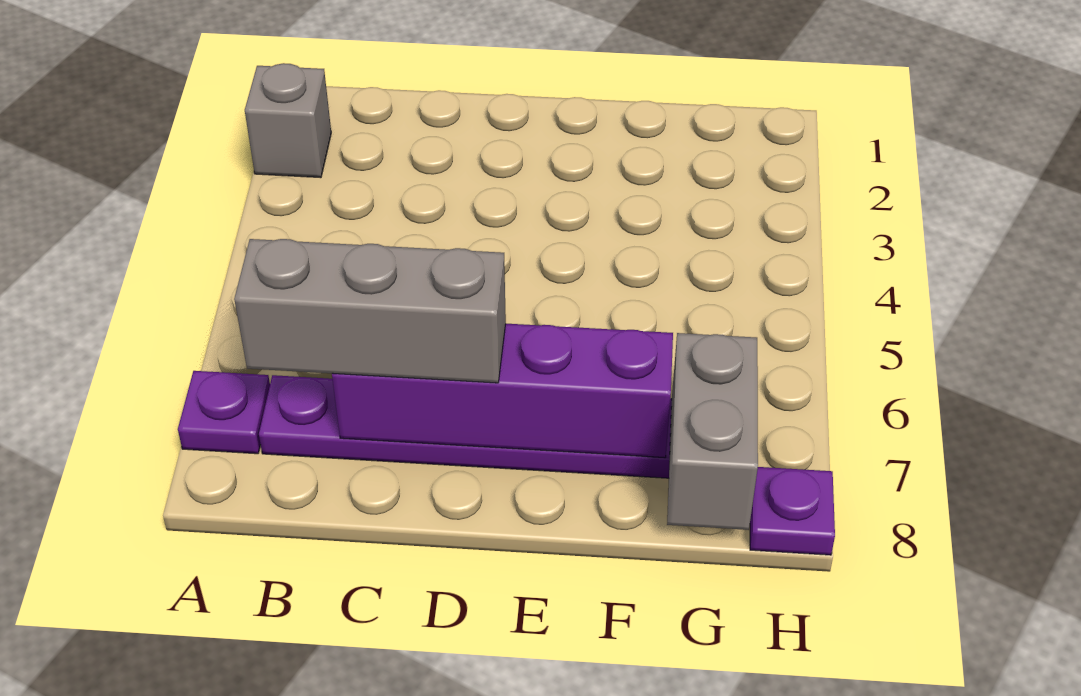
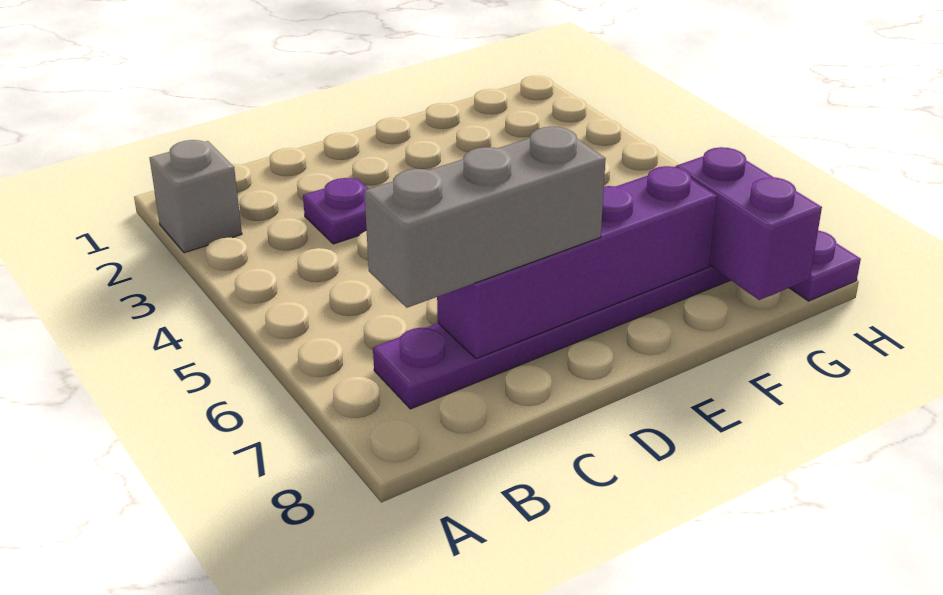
purple plate A7 level 1 -> purple plate C3 level 1
grey brick G7:G8 level 2 -> purple brick G7:G8 level 2

